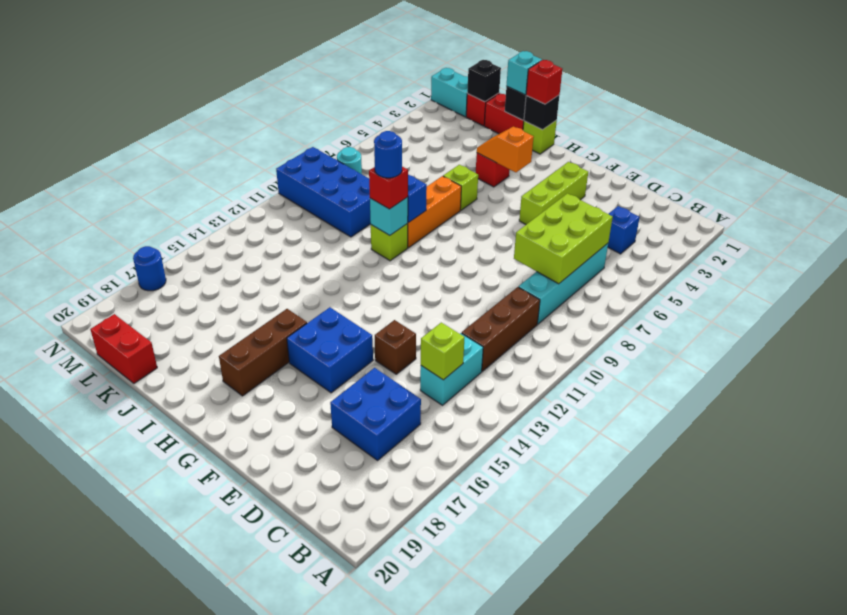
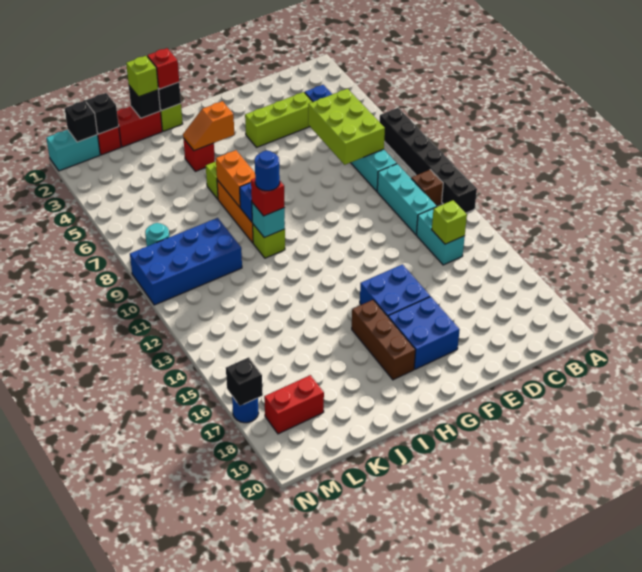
none -> black brick A7:A12 level 1
brown brick C10:C12 level 1 -> cyan brick C10:C12 level 1
blue brick C16:D17 level 1 -> blue brick F17:G18 level 1
brown brick E14 level 1 -> brown brick B11 level 1
lime brick F3:F5 level 1 -> lime brick D4:F4 level 1
none -> orange brick I7:I8 level 2
cyan brick J1 level 3 -> lime brick J1 level 3
red brick K20:L20 level 1 -> red brick L18:M18 level 1
none -> black brick M1 level 2
none -> black brick N17 level 2

